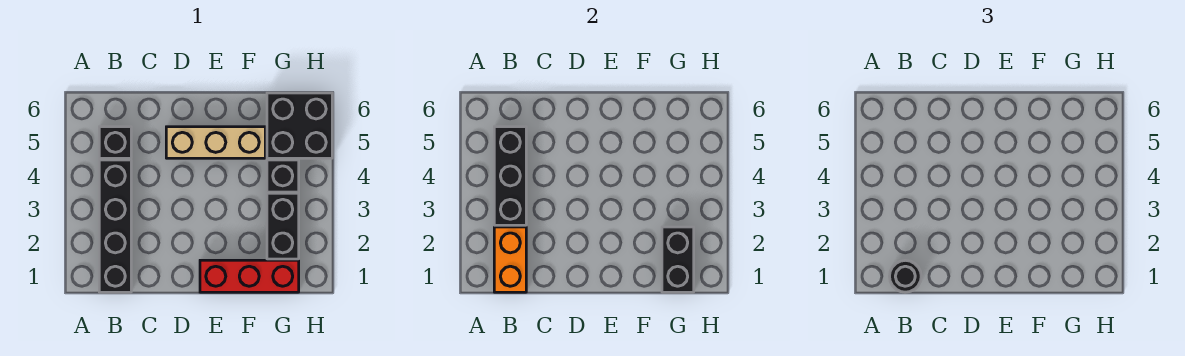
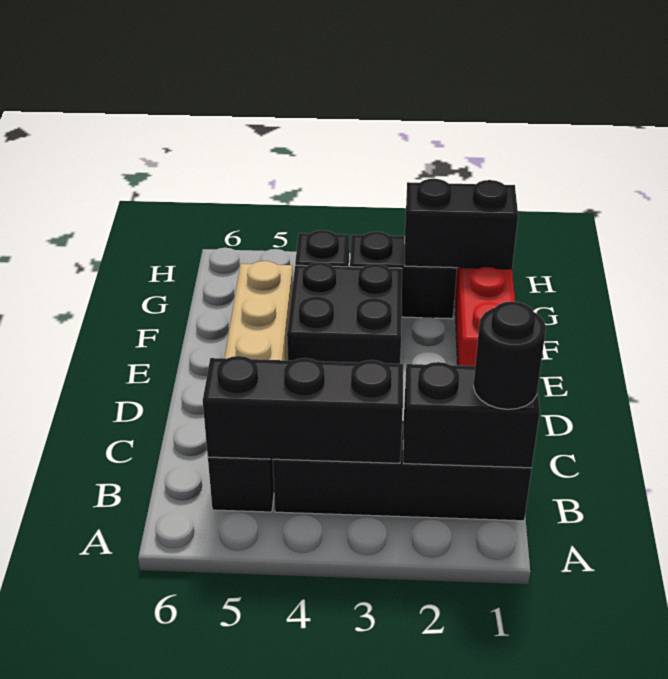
orange brick B1:B2 level 2 -> black brick B1:B2 level 2
black brick G5:H6 level 1 -> black brick E3:F4 level 1

